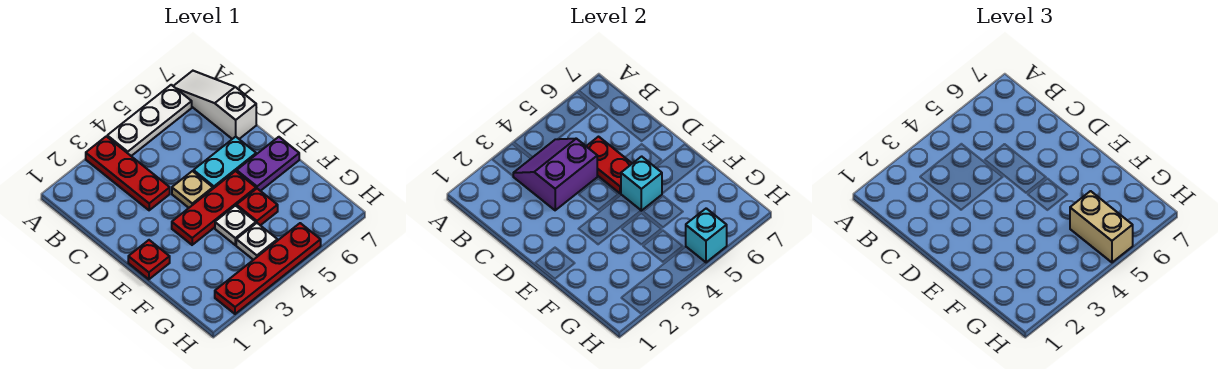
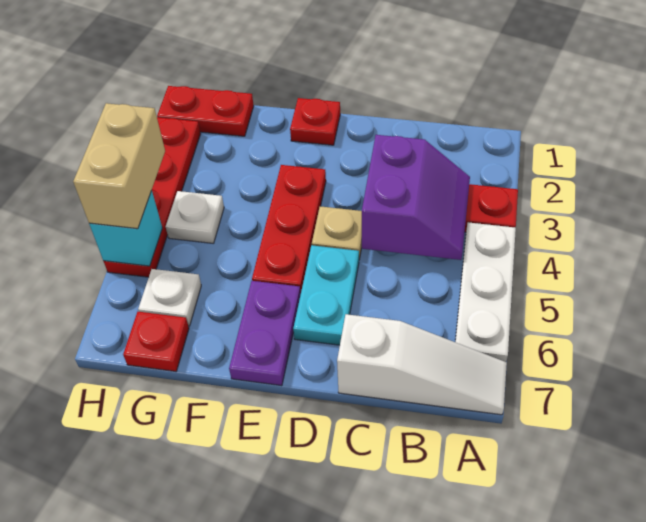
red plate C5:D5 level 2 -> red plate G1:H1 level 1
cyan brick E5 level 2 -> none
white plate F4 level 1 -> white plate G6 level 1
red plate F5 level 1 -> red plate G7 level 1
tan brick G5:H5 level 3 -> tan brick H4:H5 level 3

